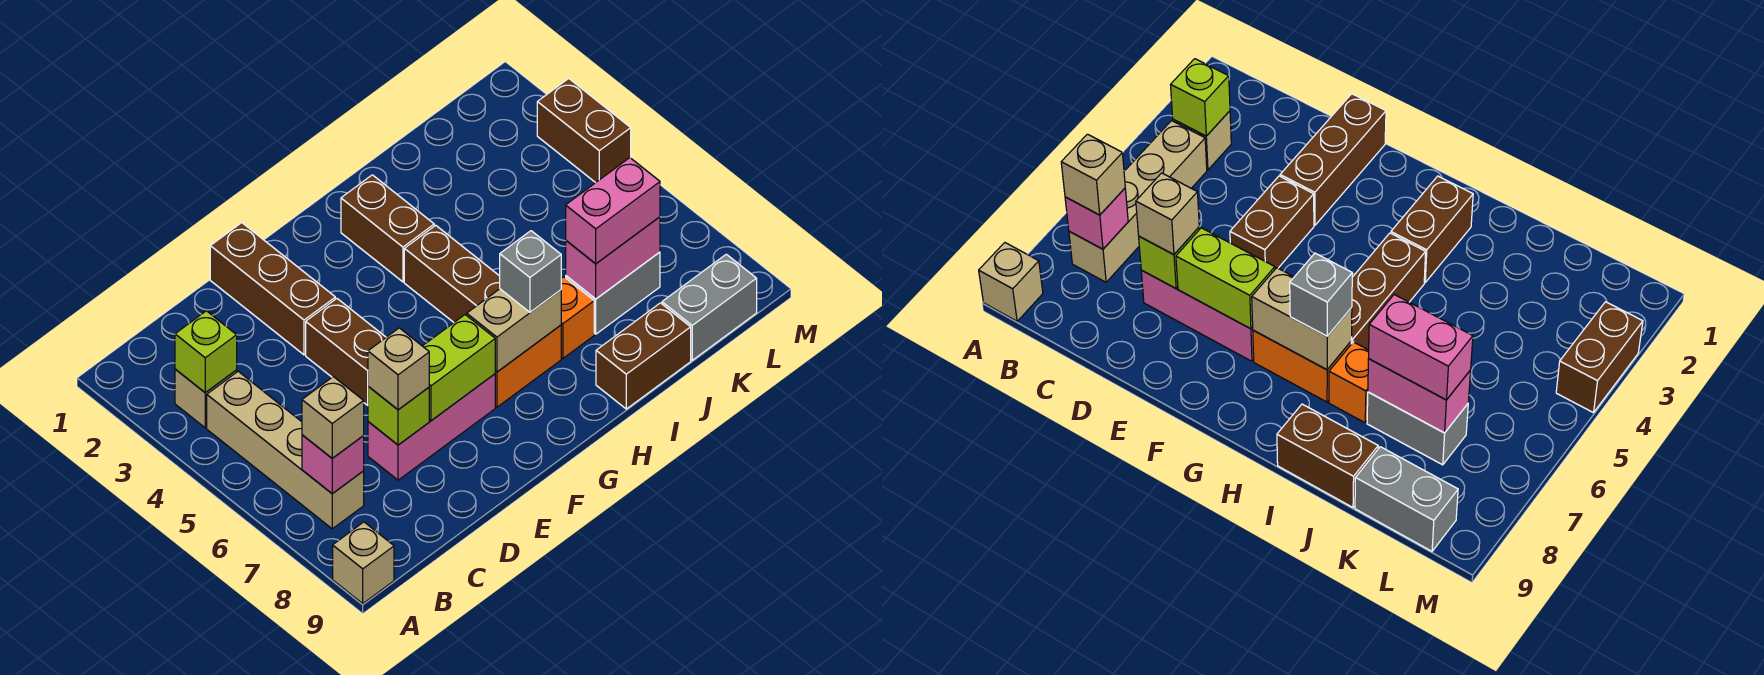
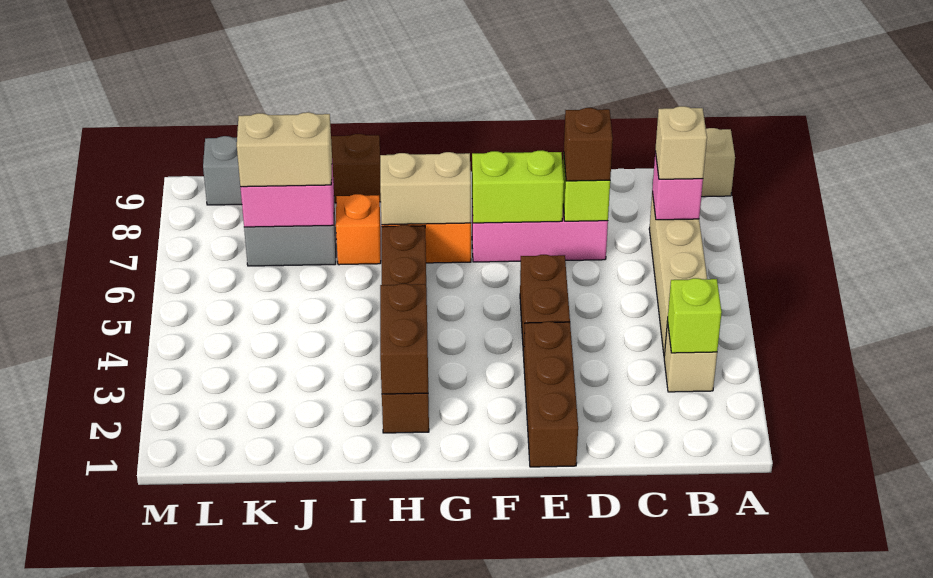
tan brick D7 level 3 -> brown brick D7 level 3
grey brick H7 level 3 -> none
pink brick J7:K7 level 3 -> tan brick J7:K7 level 3
brown brick M3:M4 level 1 -> brown brick H2:H3 level 2

